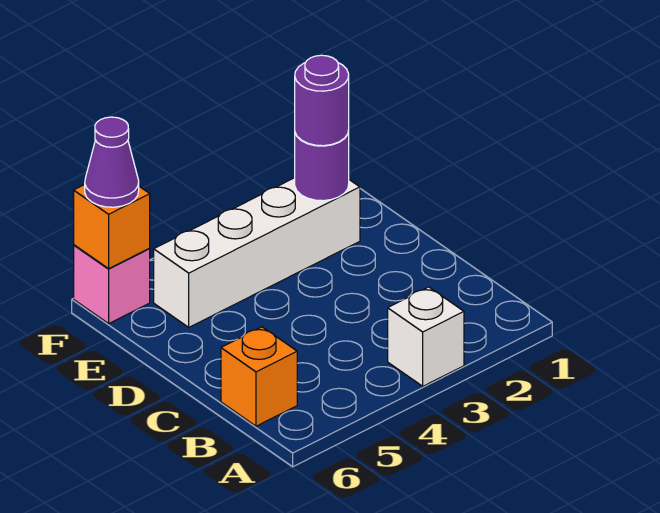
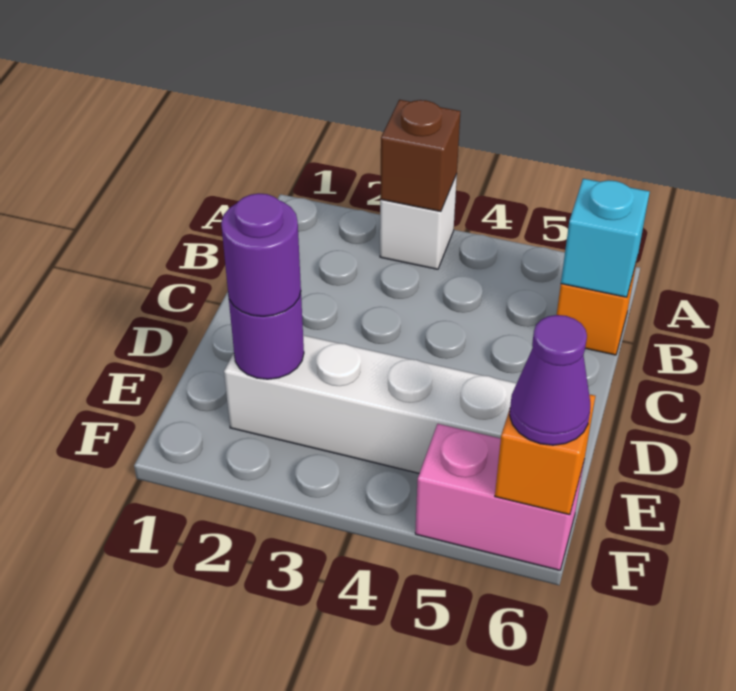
none -> brown brick A3 level 2
none -> cyan brick B6 level 2
pink brick F6 level 1 -> pink brick F5:F6 level 1

